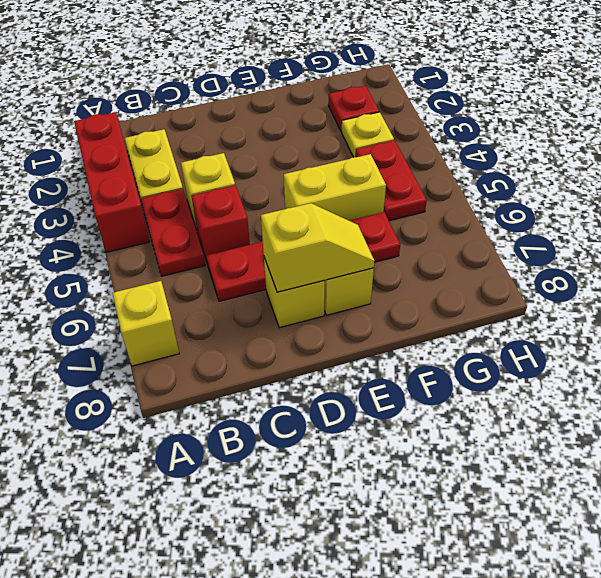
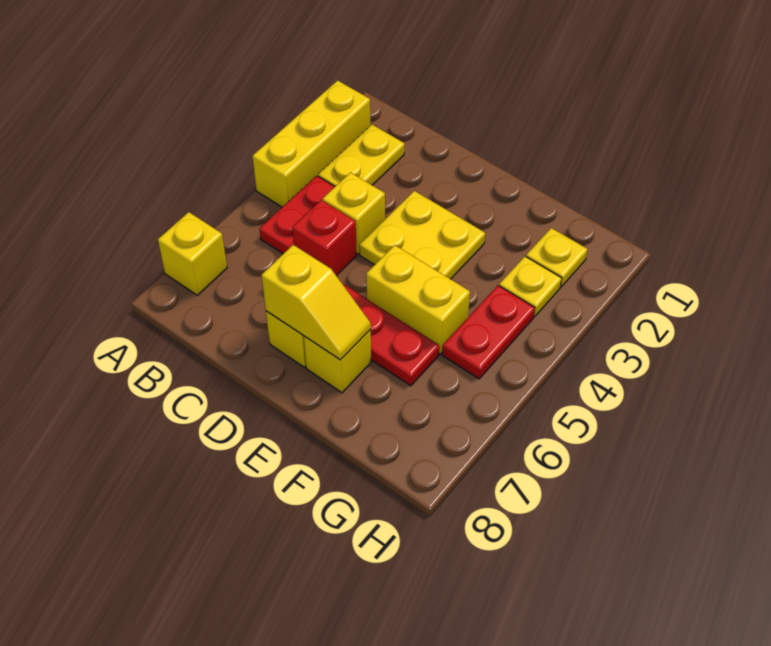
red brick A2:A4 level 1 -> yellow brick A2:A4 level 1
none -> yellow plate D3:E4 level 1
red plate G2 level 1 -> yellow plate G2 level 1

